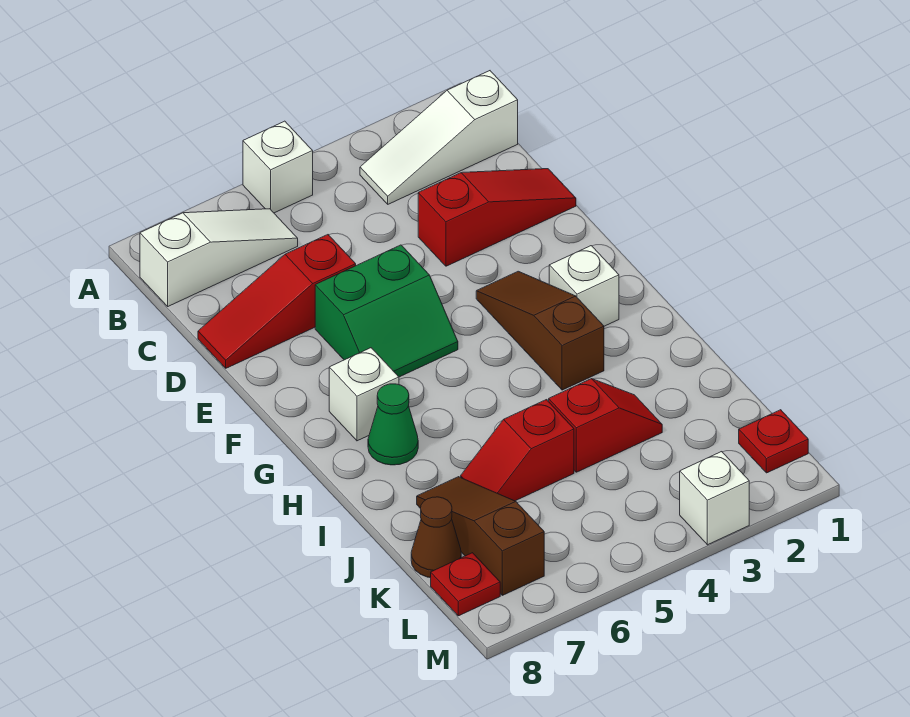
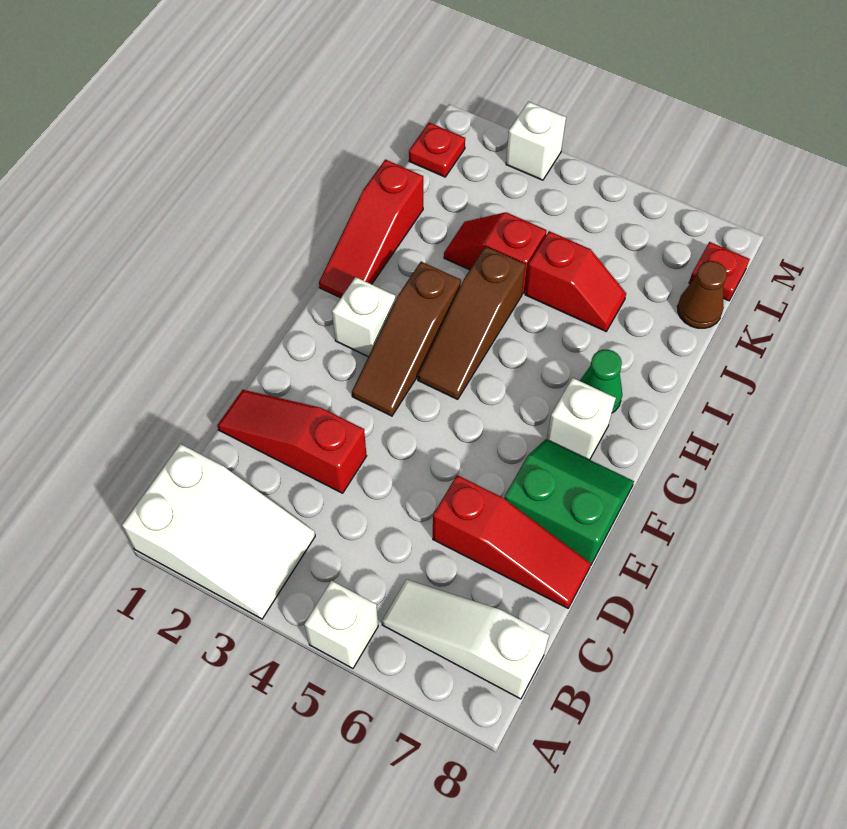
white slope B1:B3 level 1 top 1 -> white slope A1:B3 level 1 top 1
green slope E5:F6 level 1 top E -> green slope E7:F8 level 1 top E
none -> red slope H1:J1 level 1 top J
brown slope J7:L7 level 1 top L -> brown slope G4:I4 level 1 top I

